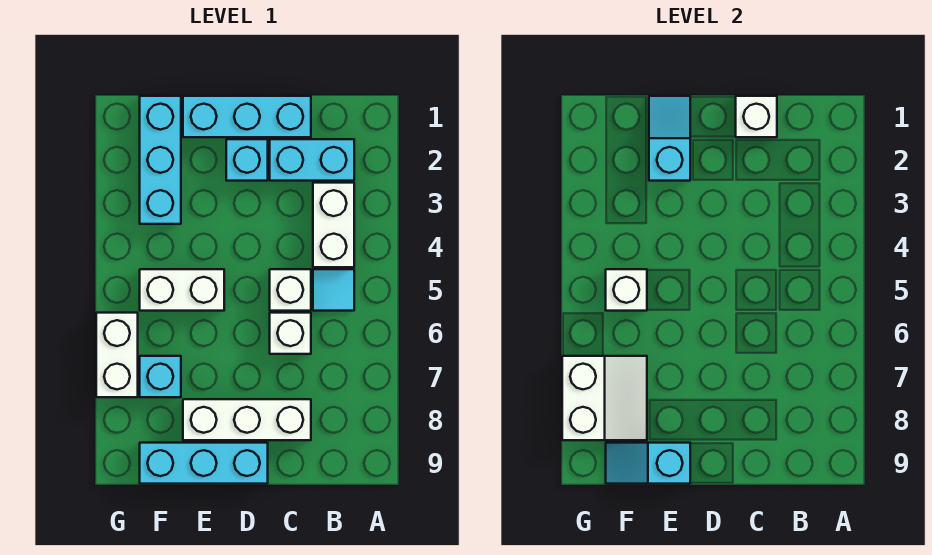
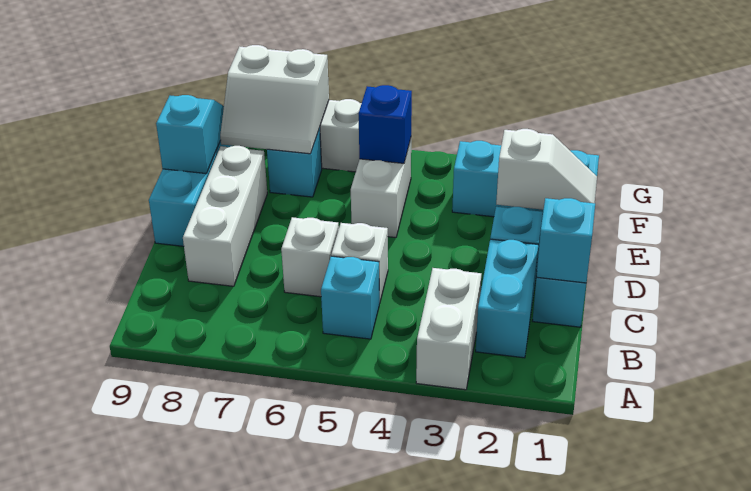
white brick B3:B4 level 1 -> white brick A3:B3 level 1
cyan tile B5 level 1 -> cyan brick B5 level 1
white brick C1 level 2 -> cyan brick C1 level 2
cyan slope E1:E2 level 2 top 2 -> white slope E1:E2 level 2 top 2
white brick F5 level 2 -> blue brick F5 level 2

